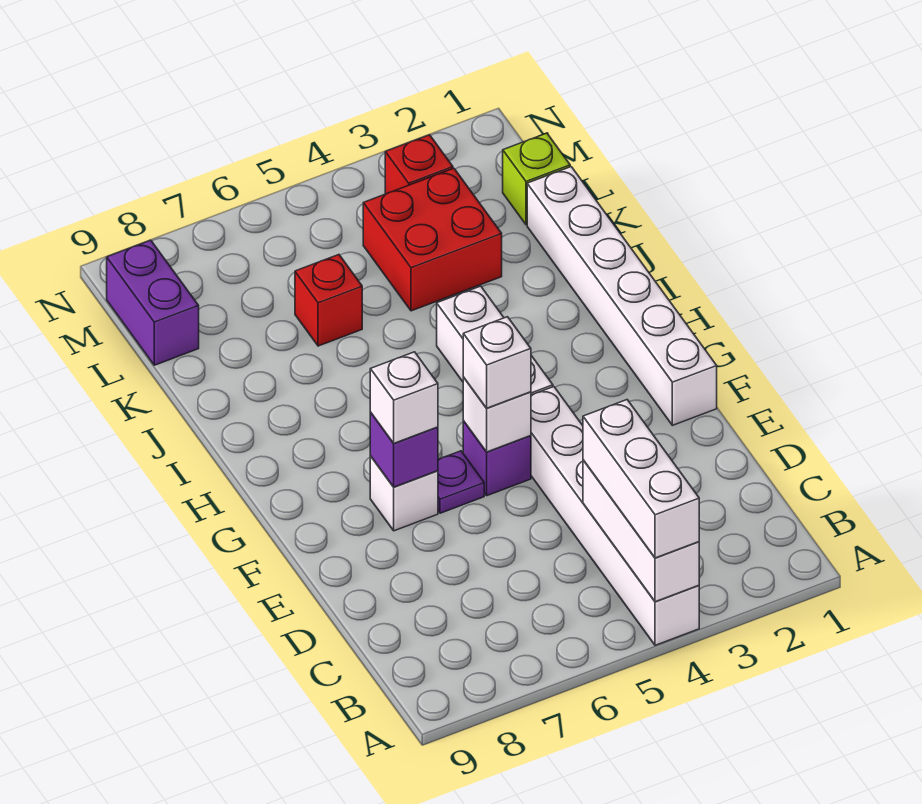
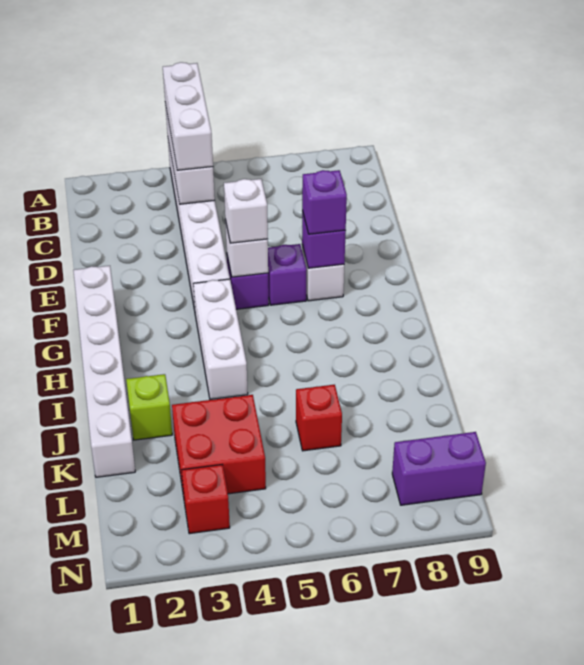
purple plate F6 level 1 -> purple brick F6 level 1
white brick F7 level 3 -> purple brick F7 level 3
lime brick L1 level 1 -> lime brick J2 level 1
purple brick L9:M9 level 1 -> purple brick M8:M9 level 1

